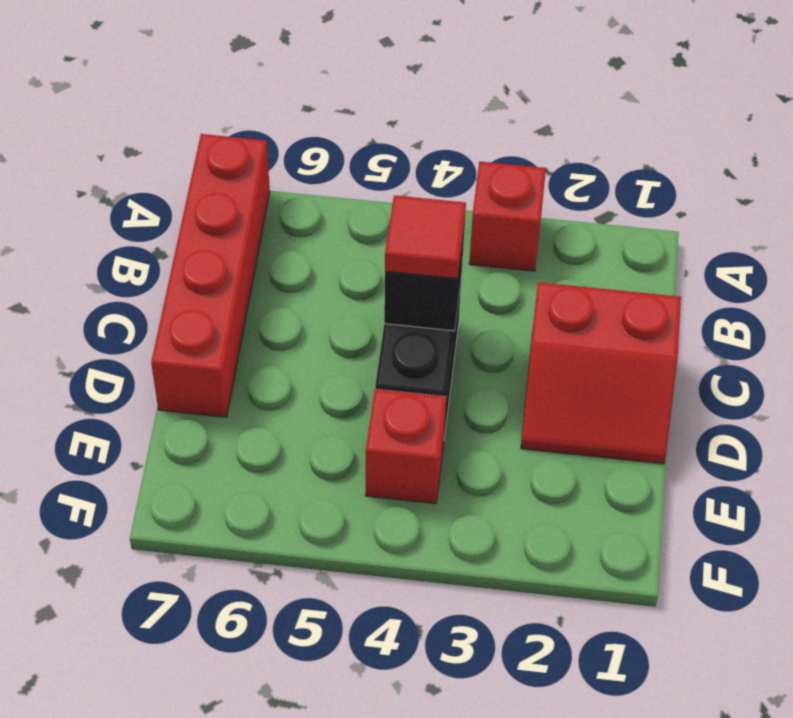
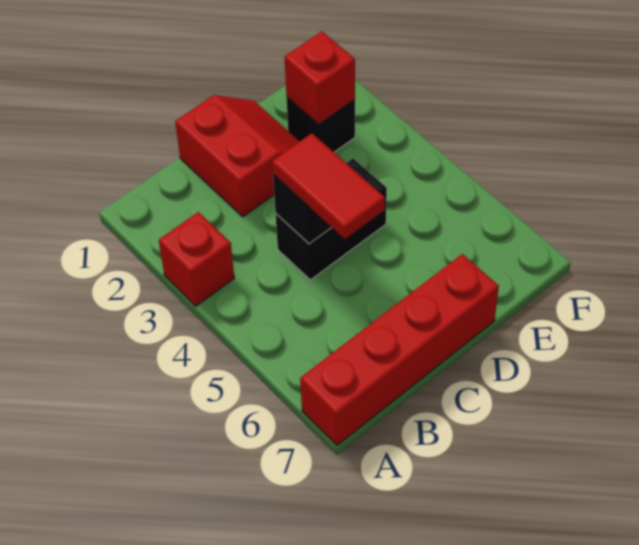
red tile C4 level 3 -> red tile C4:C5 level 3
none -> black brick E2 level 1
red brick E4 level 1 -> red brick E2 level 2

